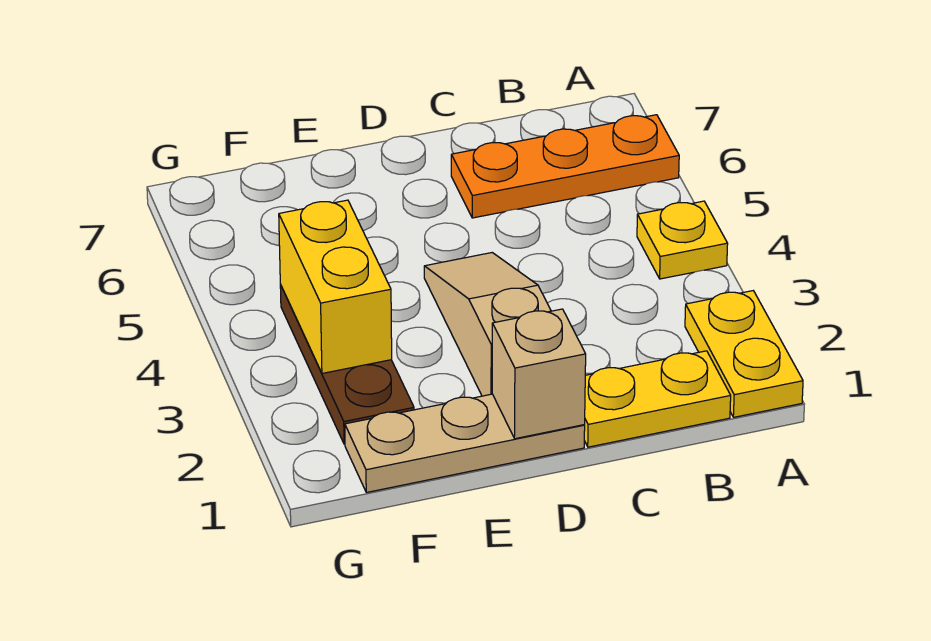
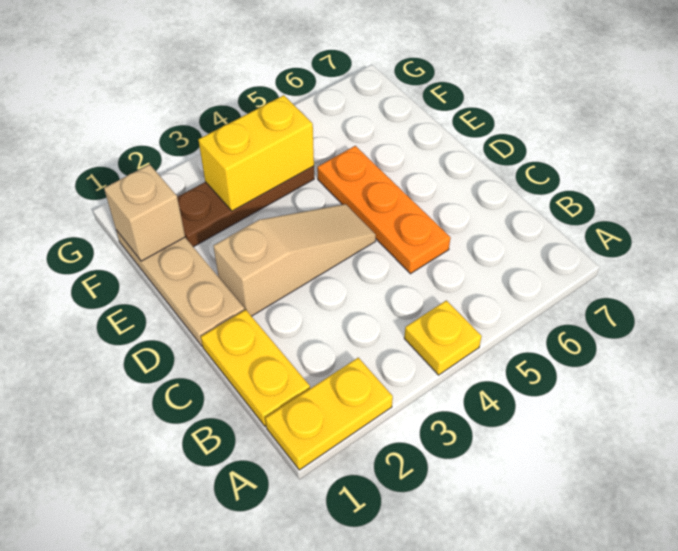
orange plate A6:C6 level 1 -> orange plate C5:E5 level 1
tan brick D1 level 2 -> tan brick F1 level 2

